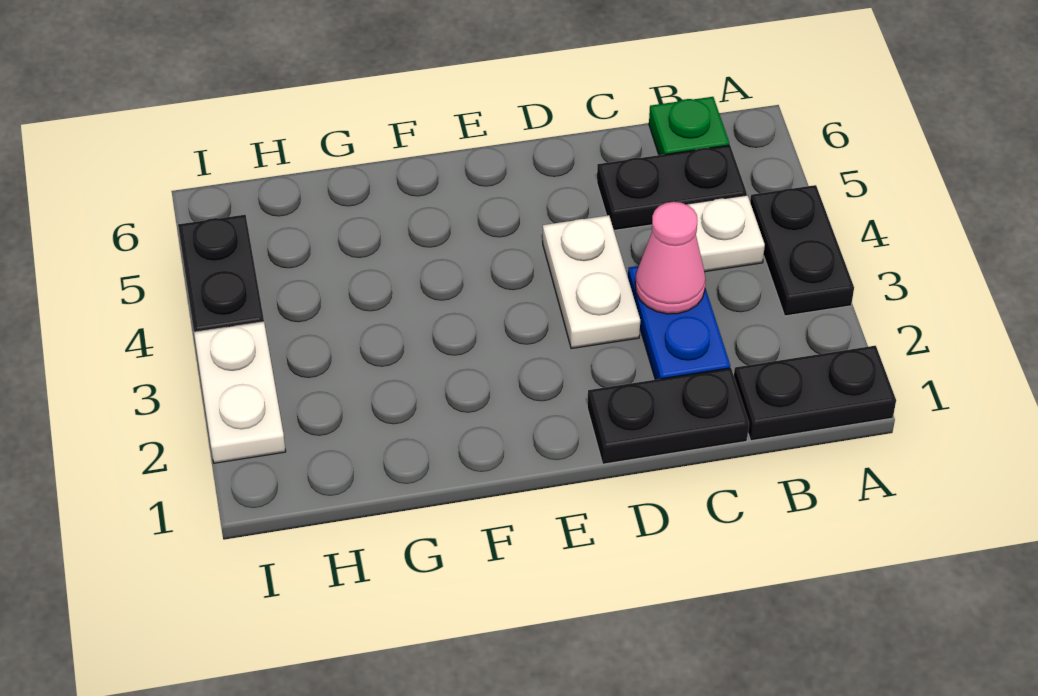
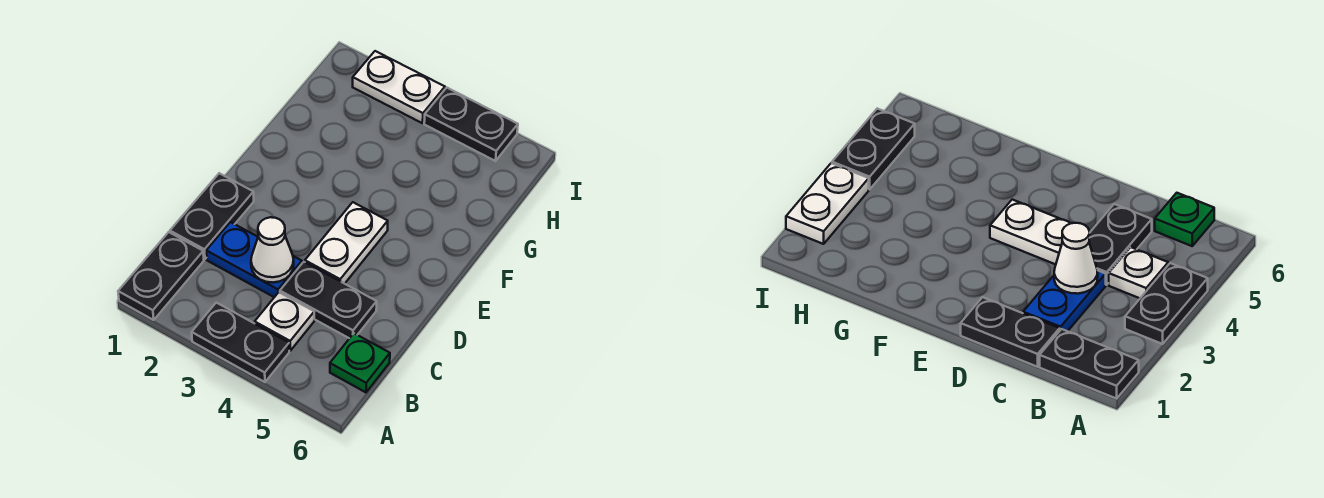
black plate B5:C5 level 1 -> black plate C4:C5 level 1
pink cone C3 level 2 -> white cone C3 level 2
white plate D3:D4 level 1 -> white plate D4:E4 level 1

